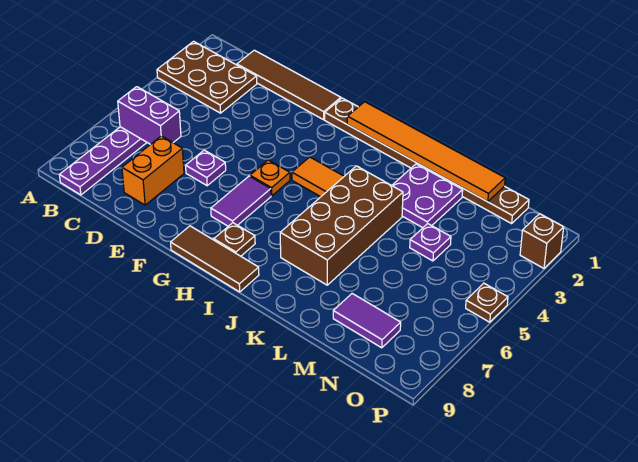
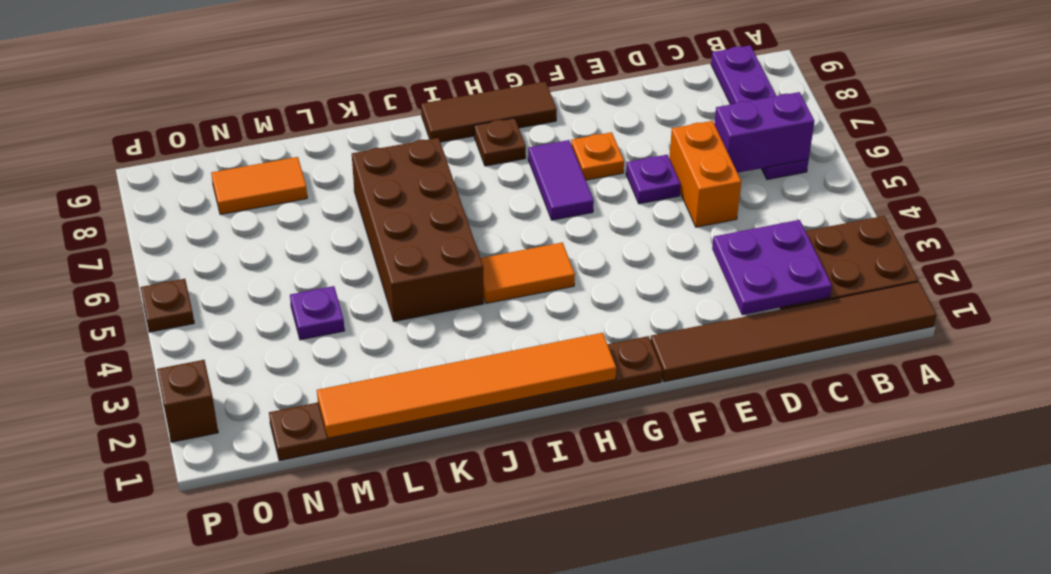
brown tile C1:F1 level 1 -> brown tile A1:F1 level 1
orange brick D7:D8 level 1 -> orange brick D5:D6 level 1
orange plate G5 level 1 -> orange plate F7 level 1
purple plate K2:L3 level 1 -> purple plate C2:D3 level 2
purple tile M8:N8 level 1 -> orange tile M8:N8 level 1

